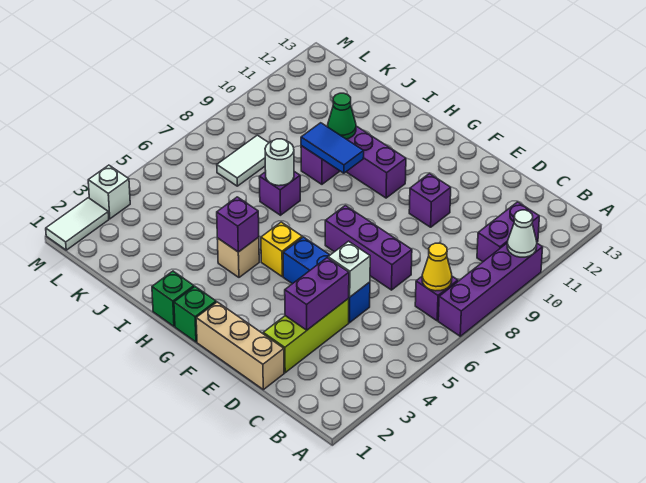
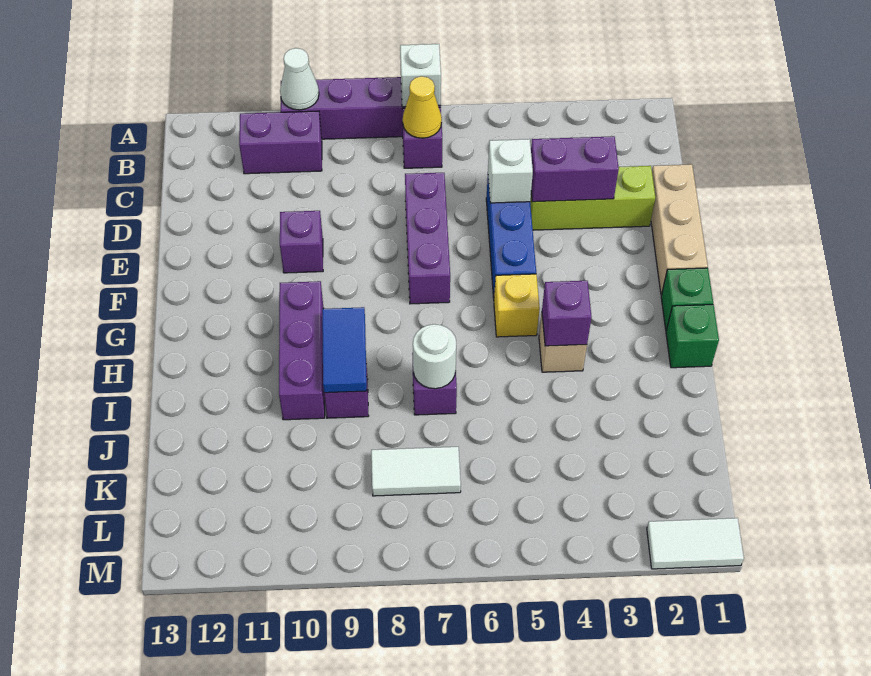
green cone I10 level 2 -> none
white brick M3 level 1 -> white brick A7 level 2

